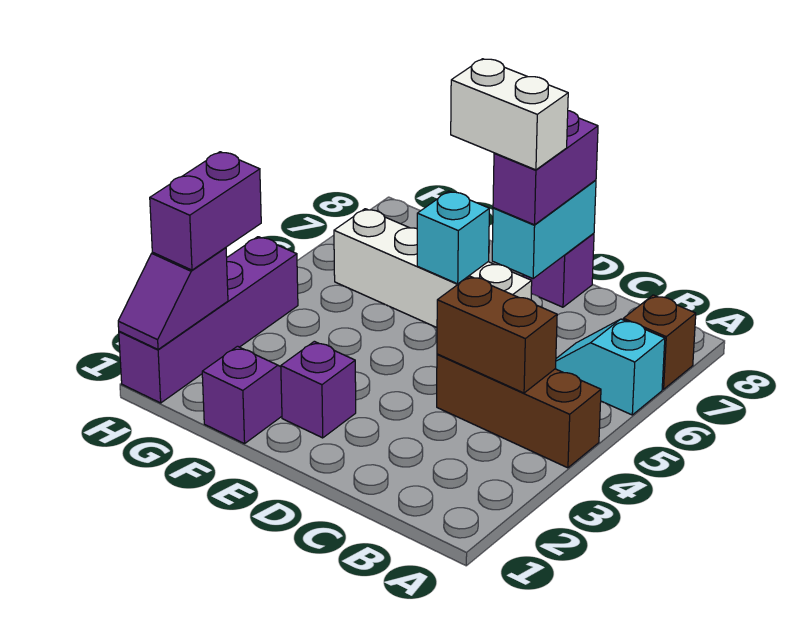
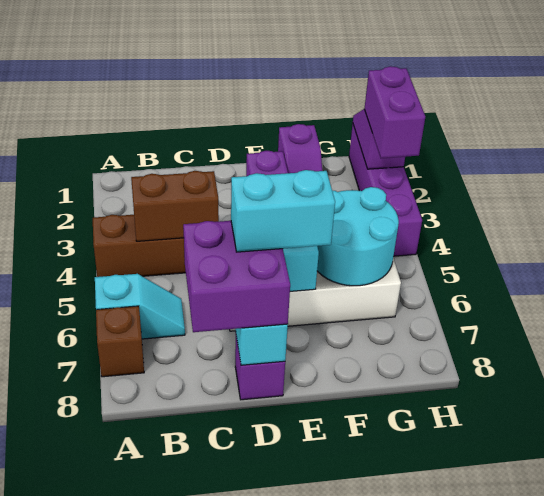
purple brick D7:D8 level 3 -> purple brick C7:D8 level 3
white brick D7:E7 level 4 -> cyan brick D7:E7 level 4
none -> cyan round brick F5:G6 level 2

